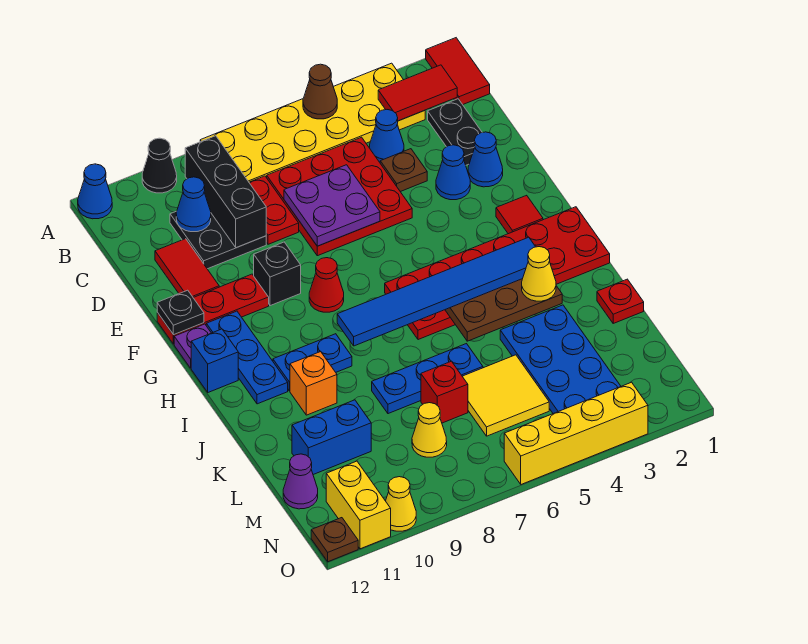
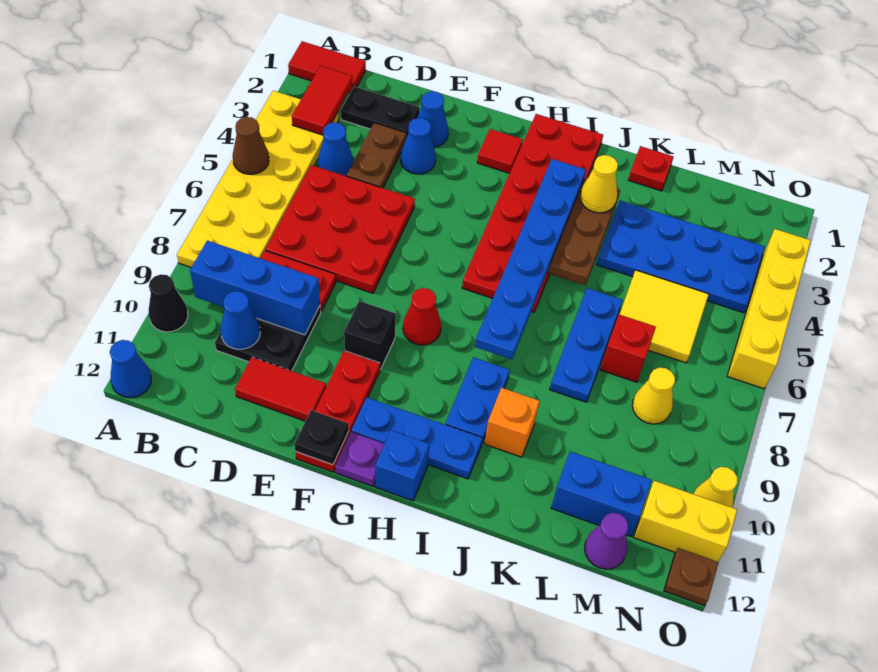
black brick B9:D9 level 2 -> blue brick B9:D9 level 2
brown plate D4 level 1 -> brown plate D3:D4 level 1
purple plate D6:E7 level 2 -> none
blue tile I3:I8 level 3 -> blue plate I3:I8 level 3
blue brick L10:L11 level 1 -> blue brick L11:M11 level 1

